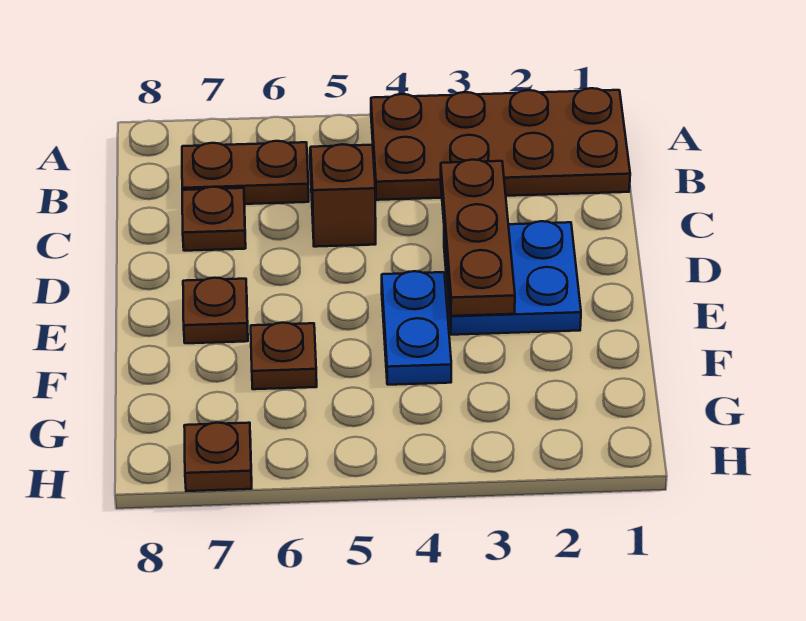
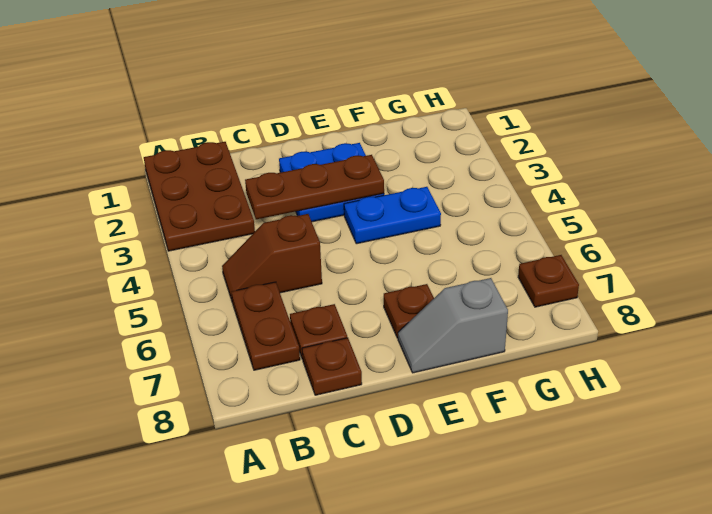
brown plate A1:B4 level 1 -> brown plate A1:B3 level 1
none -> grey slope E8:F8 level 1 top F
brown plate F6 level 1 -> brown plate C8 level 1

